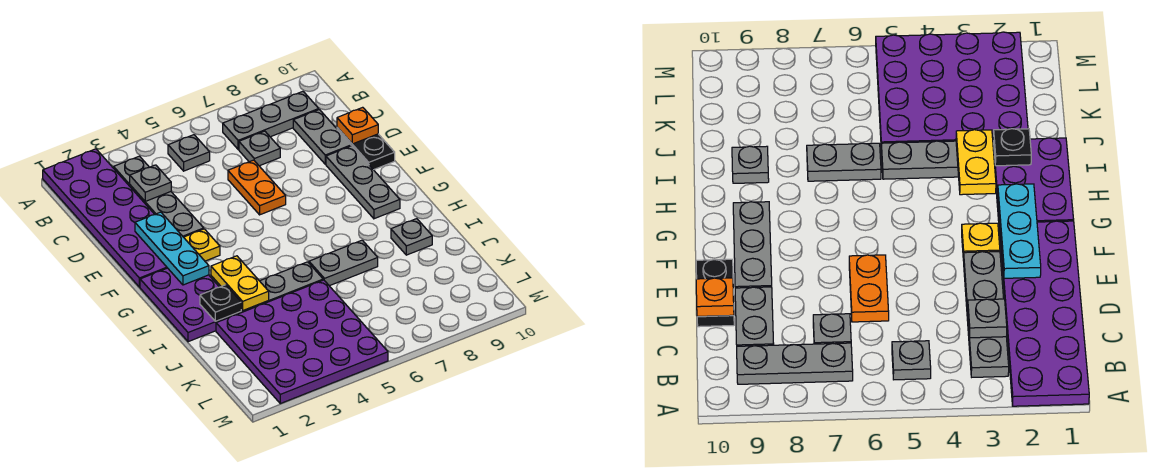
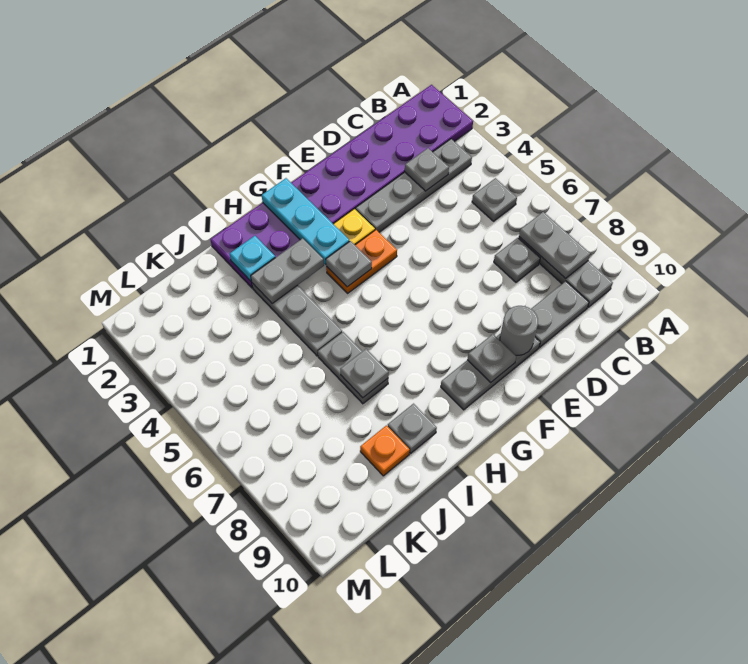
none -> grey plate B7:B8 level 2
orange plate D6:E6 level 1 -> orange plate F4:G4 level 1
black plate D10:E10 level 1 -> none
orange plate D10 level 2 -> orange plate J9 level 1
cyan plate E2:G2 level 2 -> cyan plate G1:G3 level 2
none -> grey round brick E9 level 2
none -> grey plate F9 level 2
none -> grey plate G4 level 2
yellow plate H3:I3 level 2 -> grey plate H3:I3 level 2
black plate I2 level 2 -> cyan plate I2 level 2
none -> grey plate I7 level 2
purple plate J2:M5 level 1 -> none

